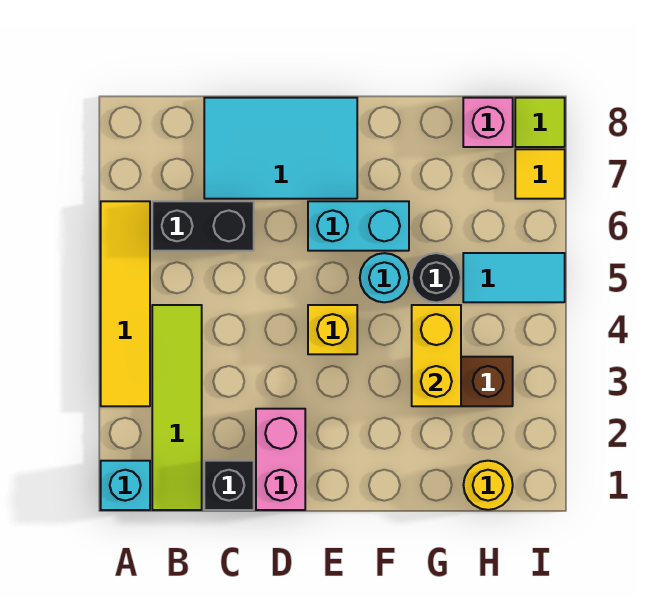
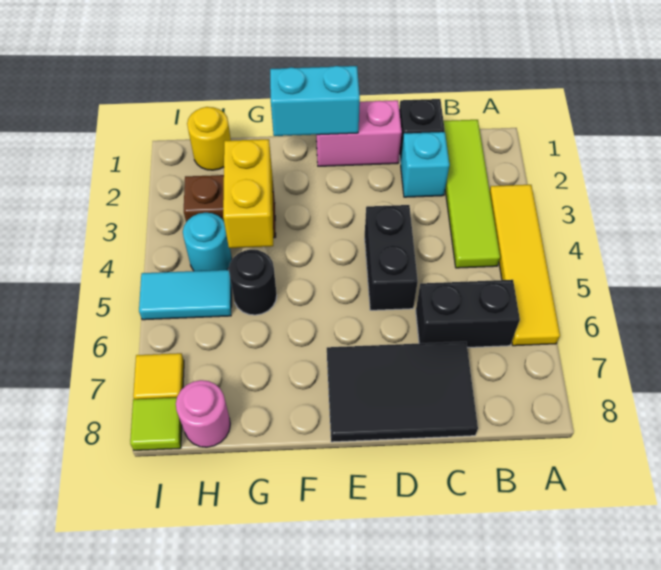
cyan brick A1 level 1 -> cyan brick C2 level 1
cyan tile C7:E8 level 1 -> black tile C7:E8 level 1
pink brick D1:D2 level 1 -> pink brick D1:E1 level 1
none -> black brick D4:D5 level 1
yellow brick E4 level 1 -> none
cyan brick E6:F6 level 1 -> cyan brick E1:F1 level 2
cyan round brick F5 level 1 -> cyan round brick H4 level 1
pink brick H8 level 1 -> pink round brick H8 level 1

